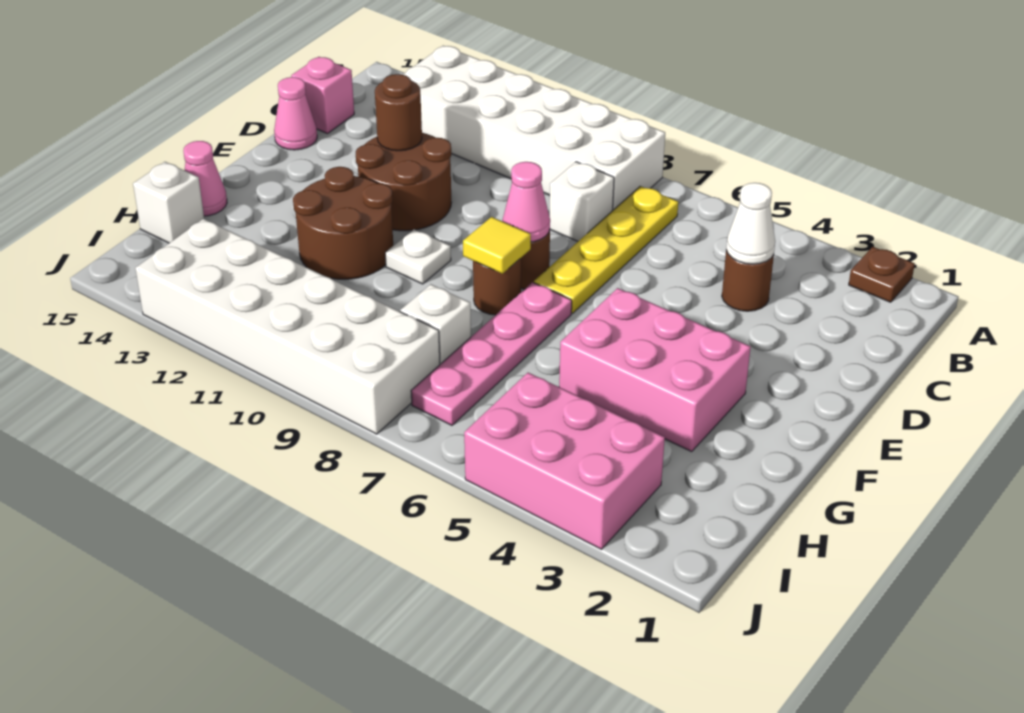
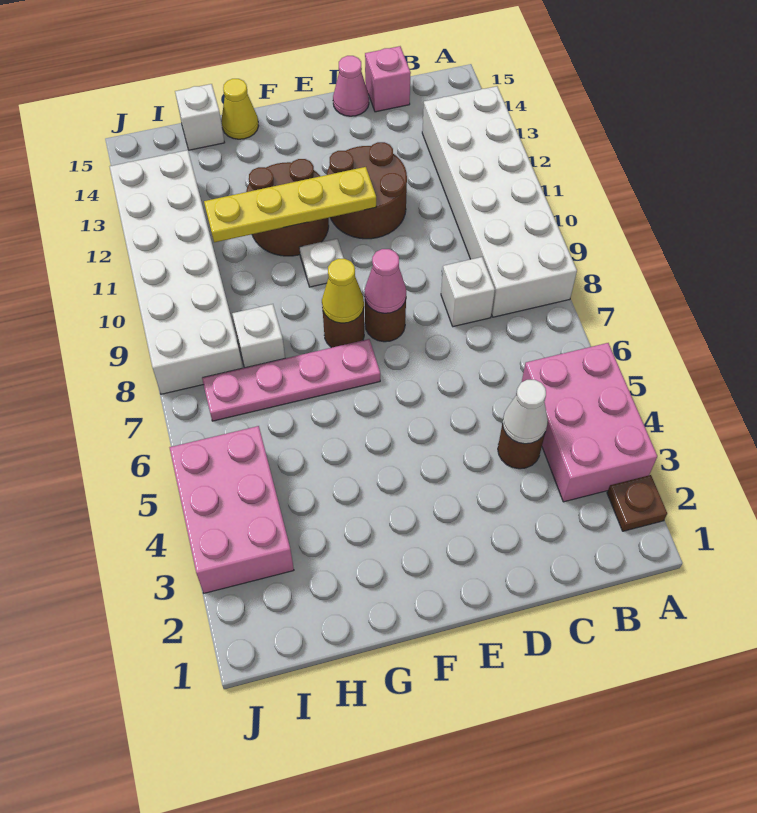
yellow plate B7:E7 level 1 -> yellow plate E11:H11 level 2
brown round brick D12 level 2 -> none
pink brick F3:G5 level 1 -> pink brick A3:B5 level 1
yellow tile F8 level 2 -> yellow cone F8 level 2
pink cone G15 level 1 -> yellow cone G15 level 1

